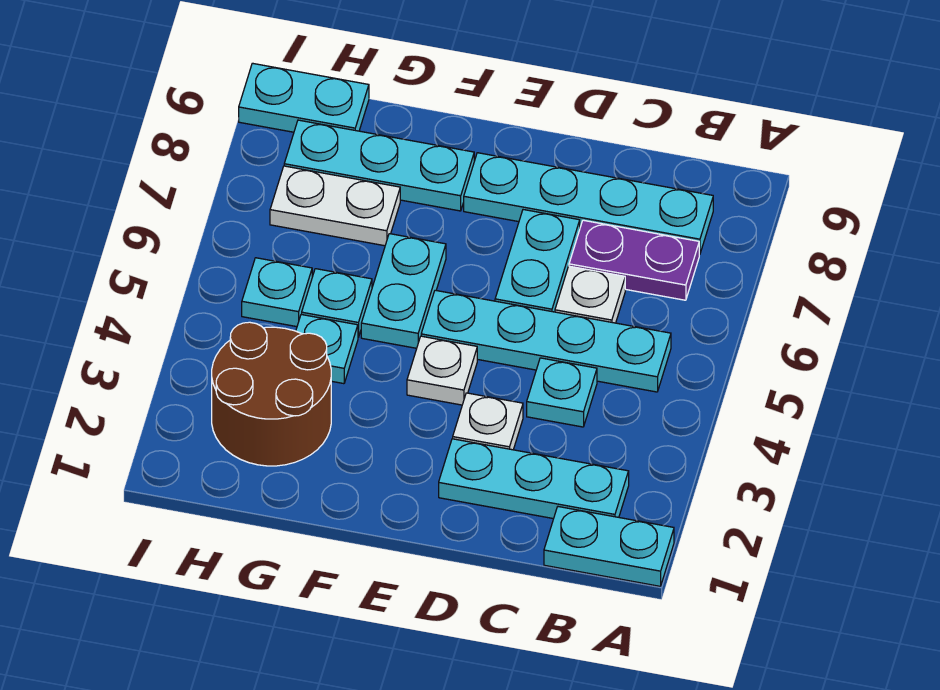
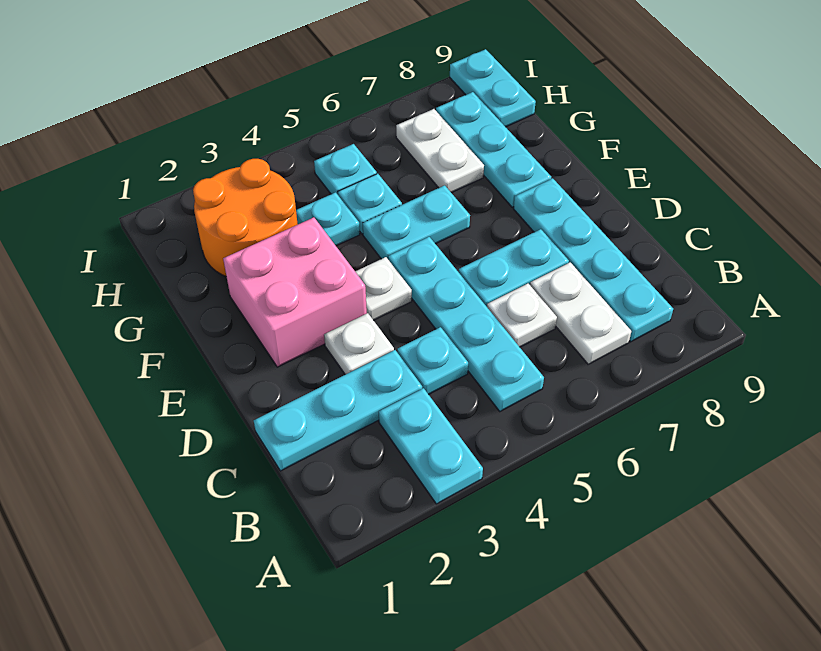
cyan plate A1:B1 level 1 -> cyan plate A3:B3 level 1
cyan plate B2:D2 level 1 -> cyan plate C1:C3 level 1
purple plate B7:C7 level 1 -> white plate B7:C7 level 1
none -> pink brick E2:F3 level 1
brown round brick G2:H3 level 1 -> orange round brick G2:H3 level 1

